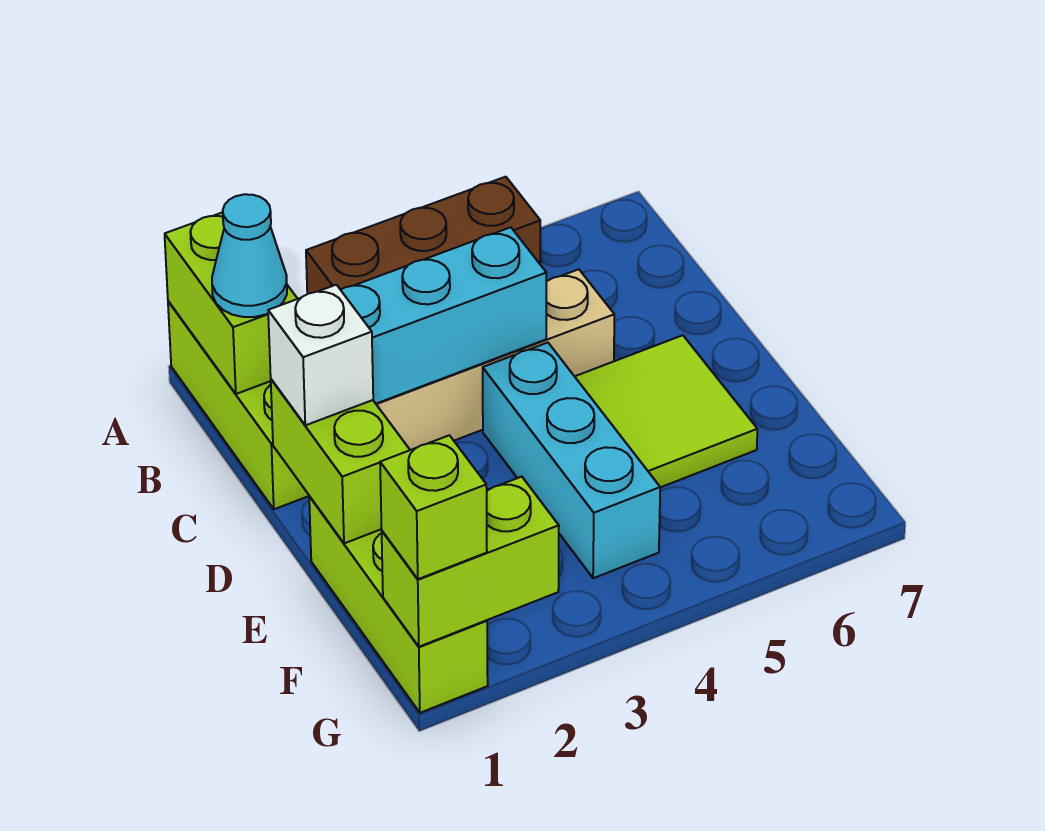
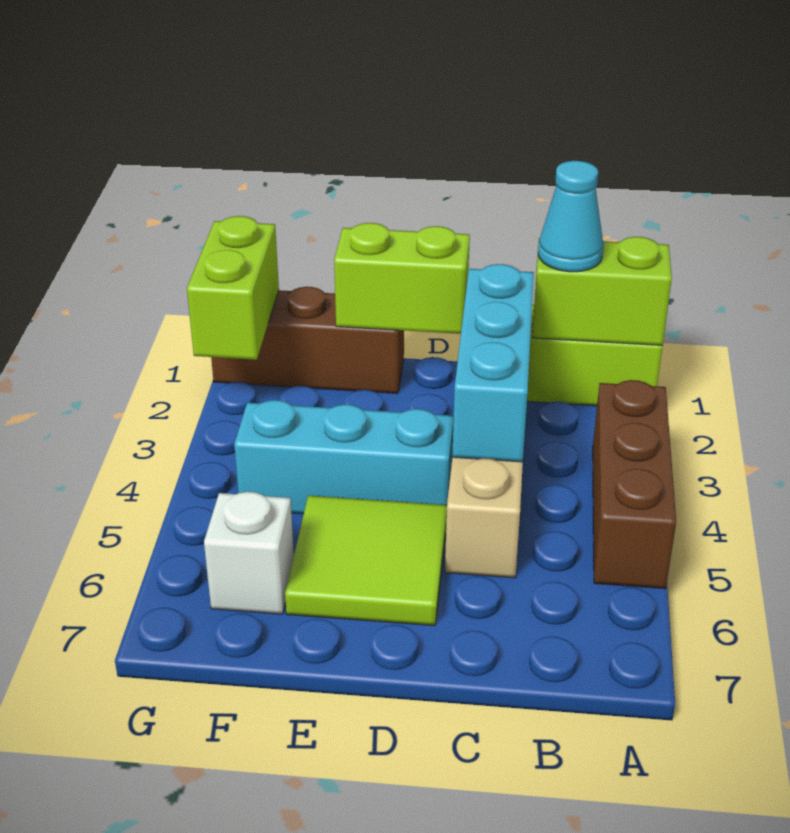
white brick D1 level 3 -> white brick F6 level 1
lime brick E1:G1 level 1 -> brown brick E1:G1 level 1
lime brick G1 level 3 -> none

